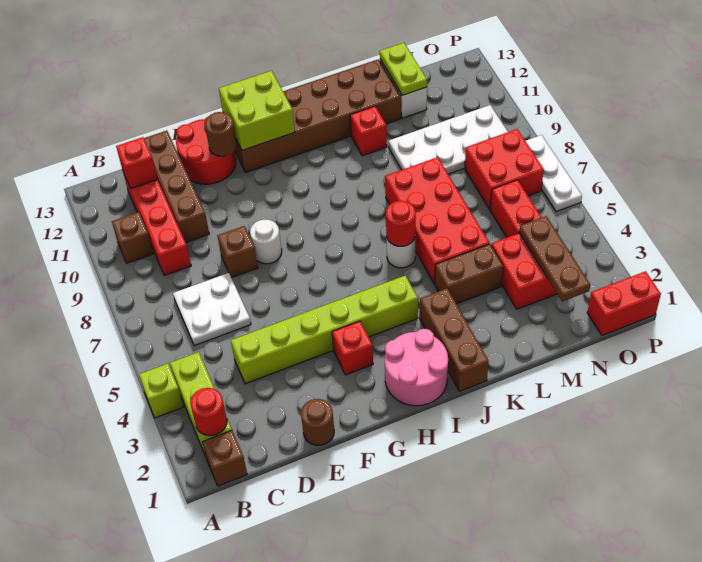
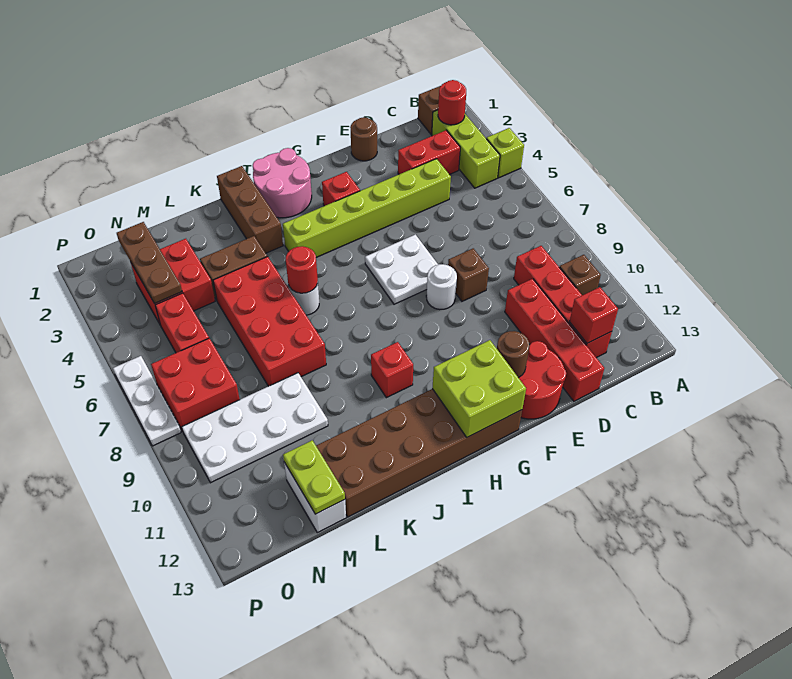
white plate C6:D7 level 1 -> white plate F6:G7 level 1
brown brick D10:D13 level 1 -> red brick D10:D13 level 1
red brick K11 level 1 -> red brick I10 level 1
red brick O1:P1 level 1 -> red brick C3:D3 level 1

